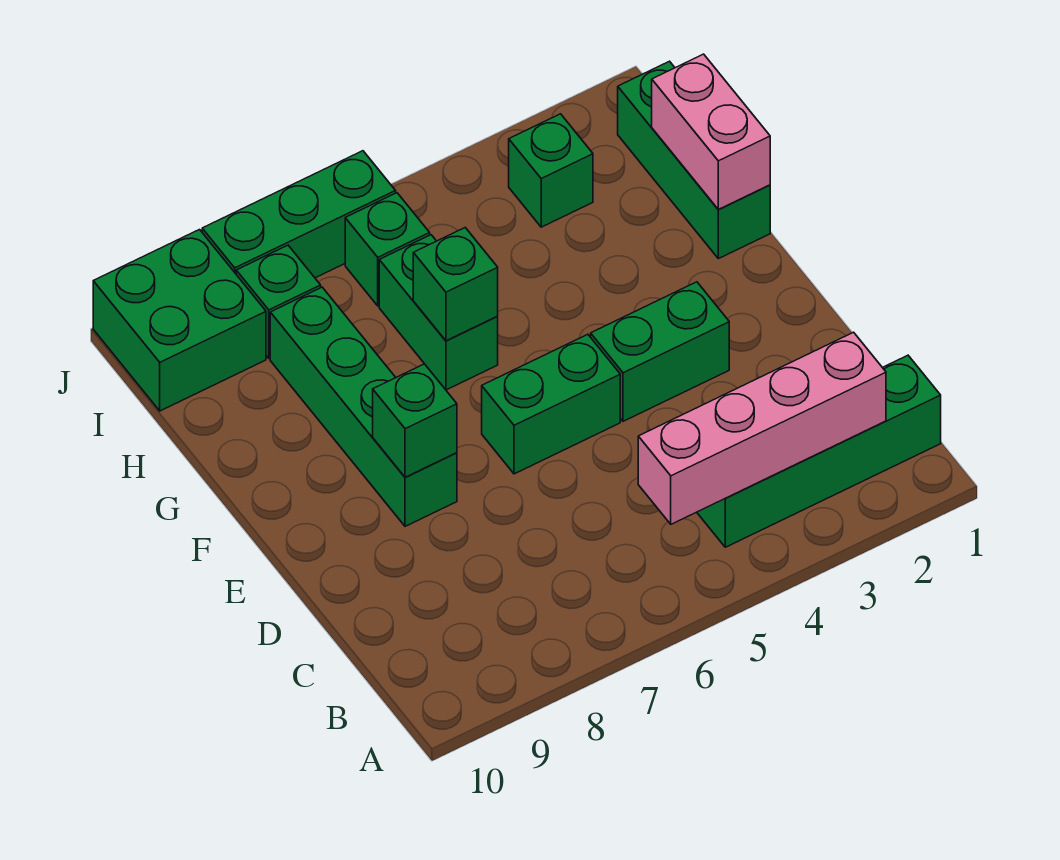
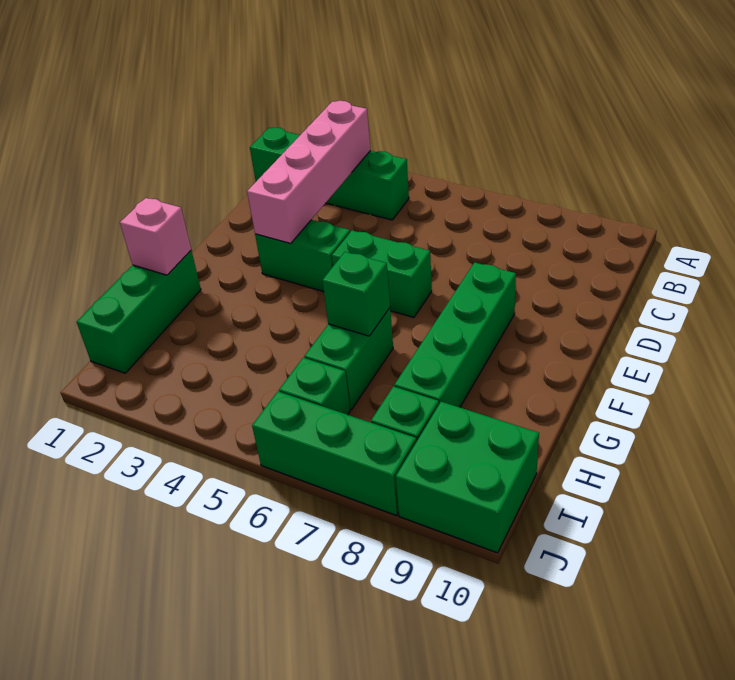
pink brick B2:B5 level 2 -> pink brick B3:E3 level 2
green brick E8 level 2 -> none
pink brick G1:H1 level 2 -> pink brick G1 level 2
green brick I3 level 1 -> none

